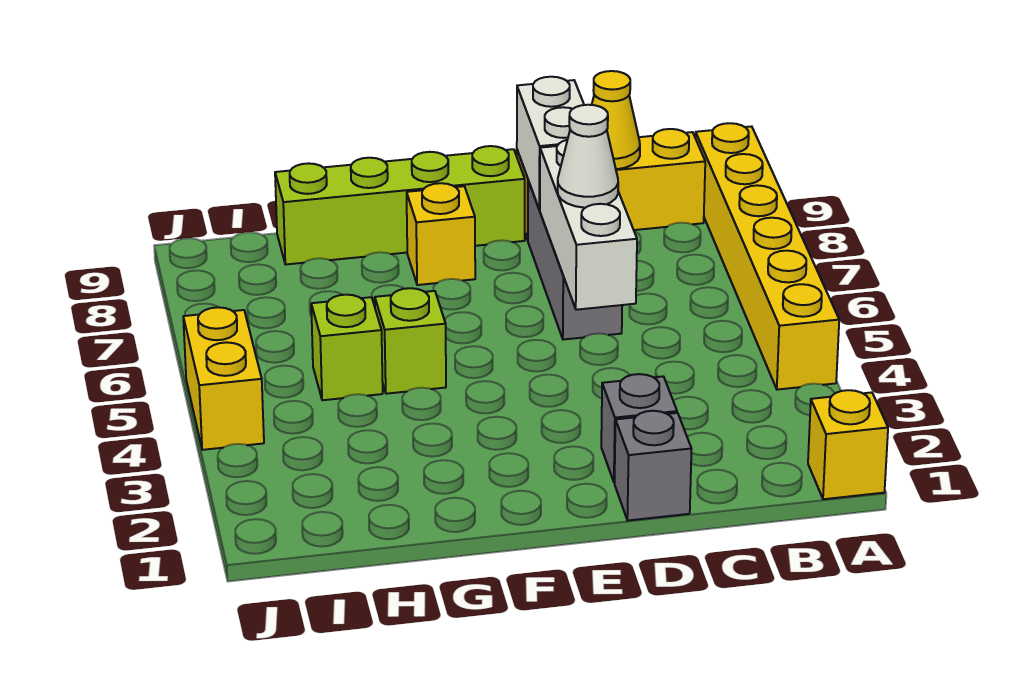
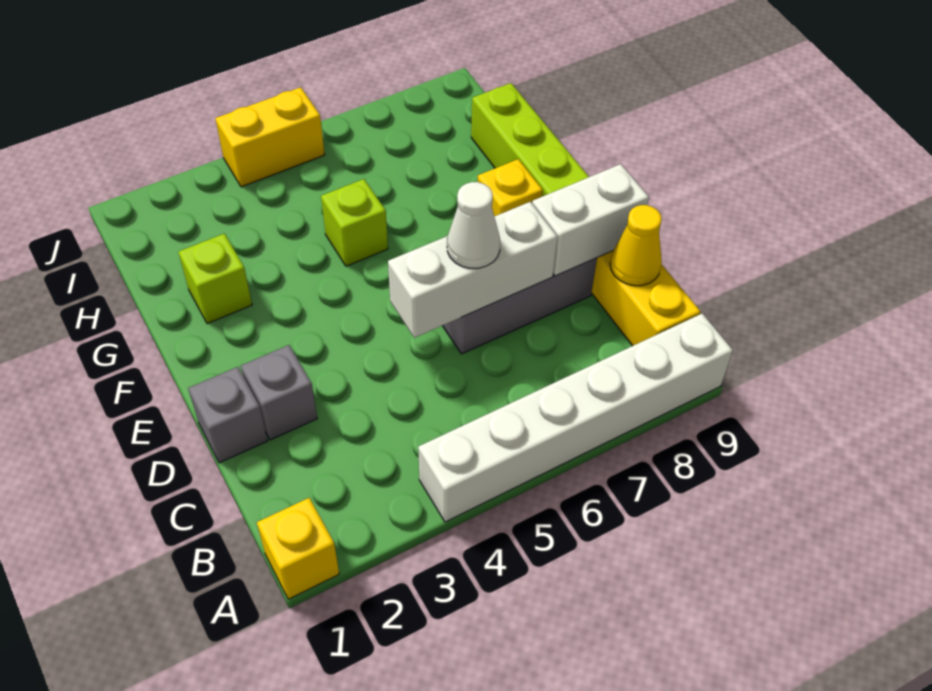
yellow brick A4:A9 level 1 -> white brick A4:A9 level 1
lime brick H5 level 1 -> lime brick G2 level 1

